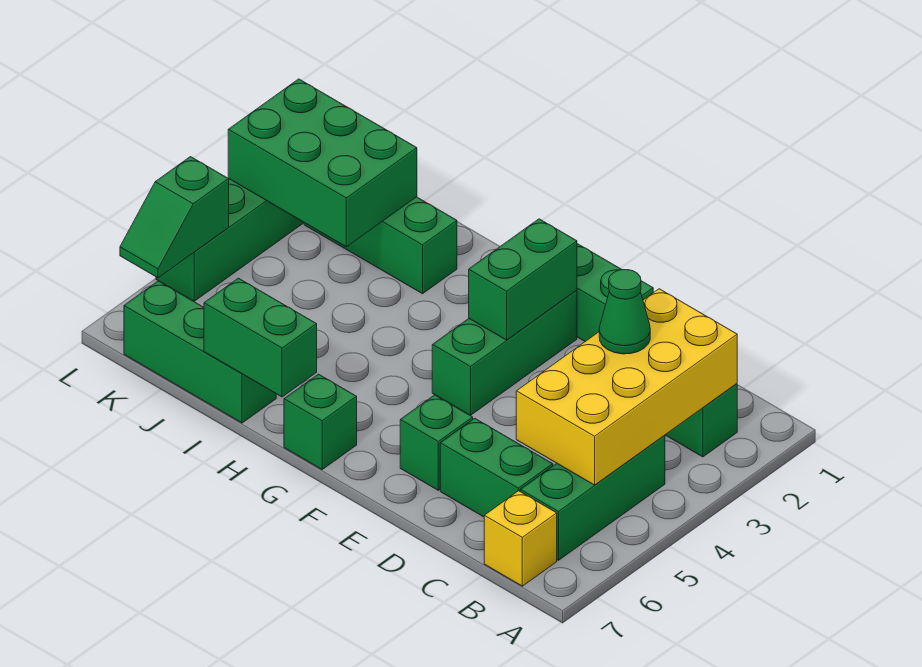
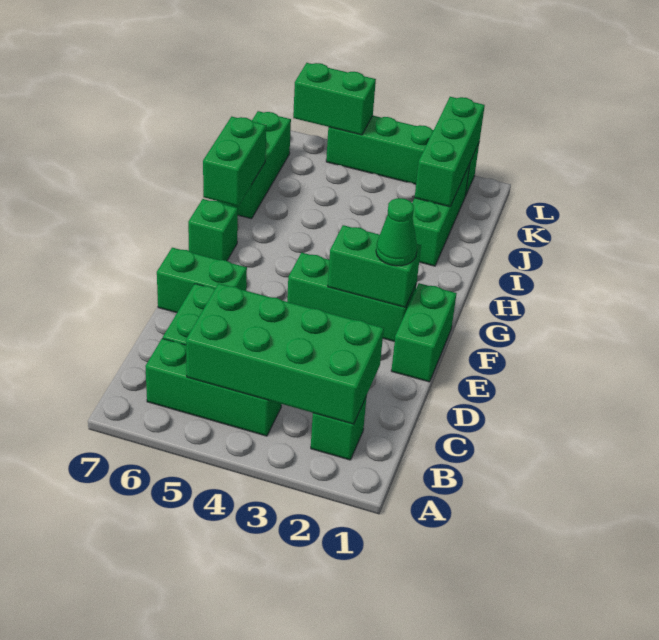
yellow brick B2:C5 level 2 -> green brick B2:C5 level 2
yellow brick B7 level 1 -> none
green cone C3 level 3 -> green cone F2 level 3
green brick E6 level 1 -> green brick E6:E7 level 1
green brick J2:L3 level 2 -> green brick J2:L2 level 2
green slope L5:L6 level 2 top 5 -> green brick L5:L6 level 2

